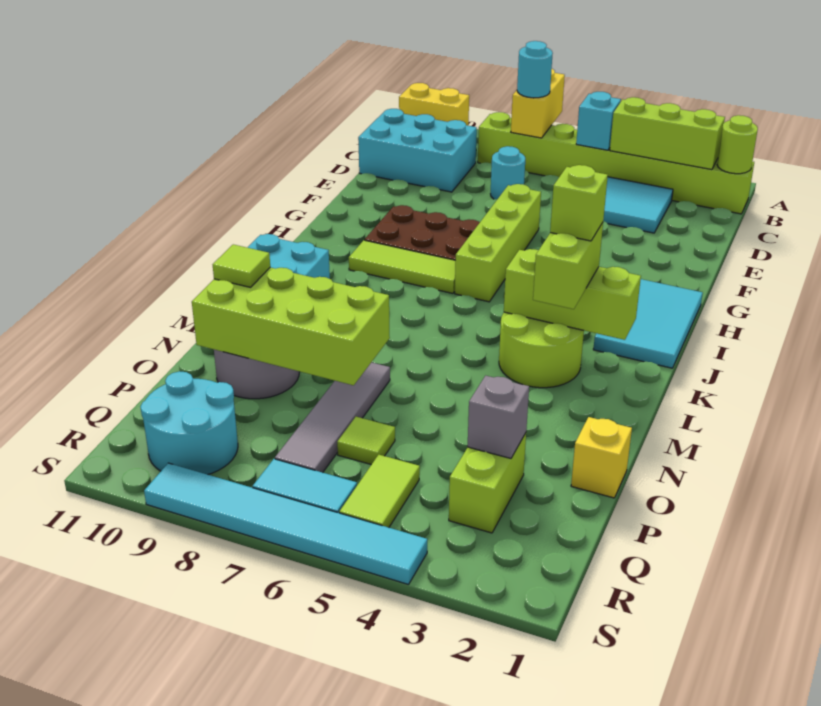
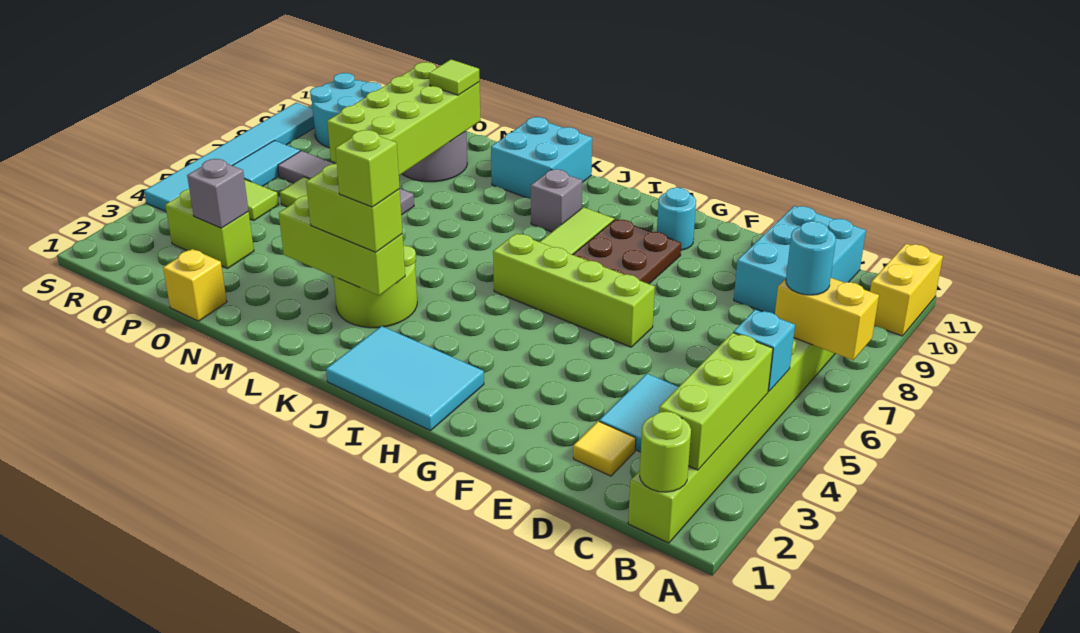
none -> yellow tile D2 level 1
cyan round brick D7 level 1 -> cyan round brick G10 level 1
none -> grey brick J9 level 1
lime brick K2:K4 level 2 -> lime brick K3:M3 level 2

